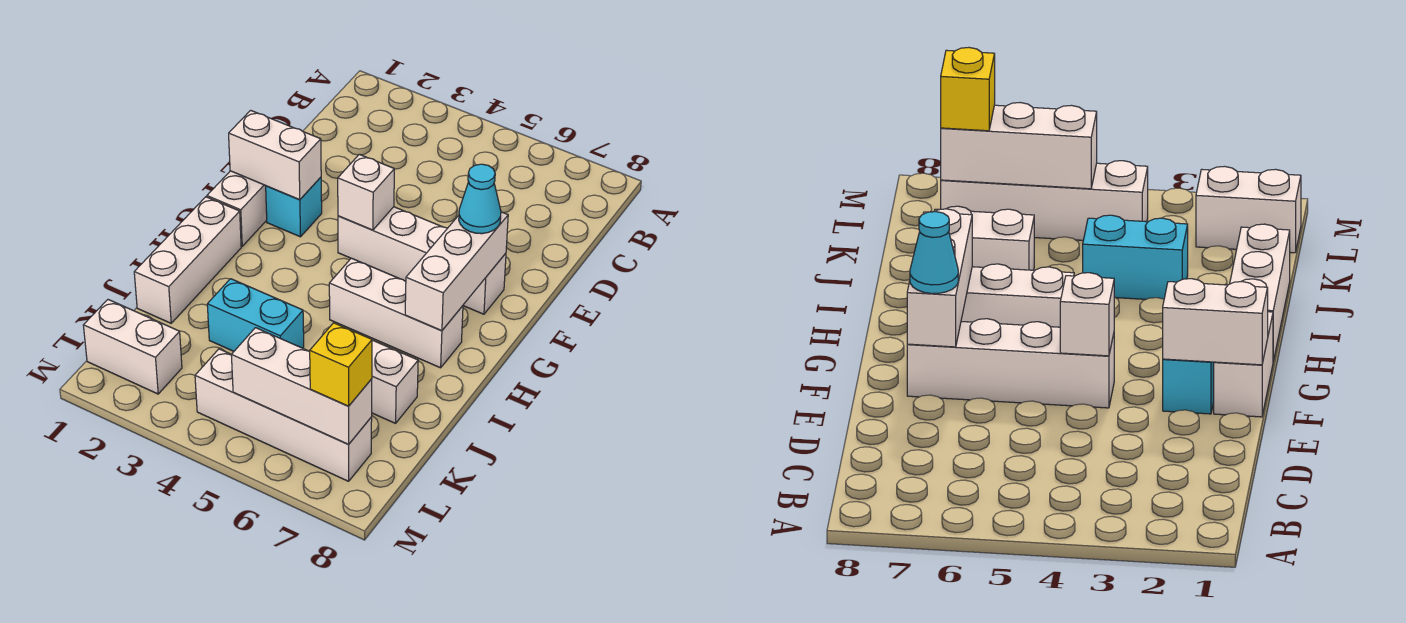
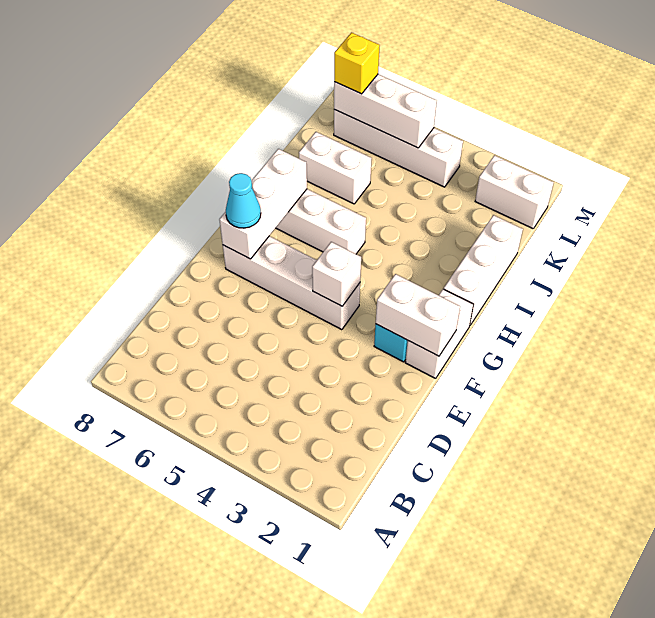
cyan brick J3:J4 level 1 -> none

